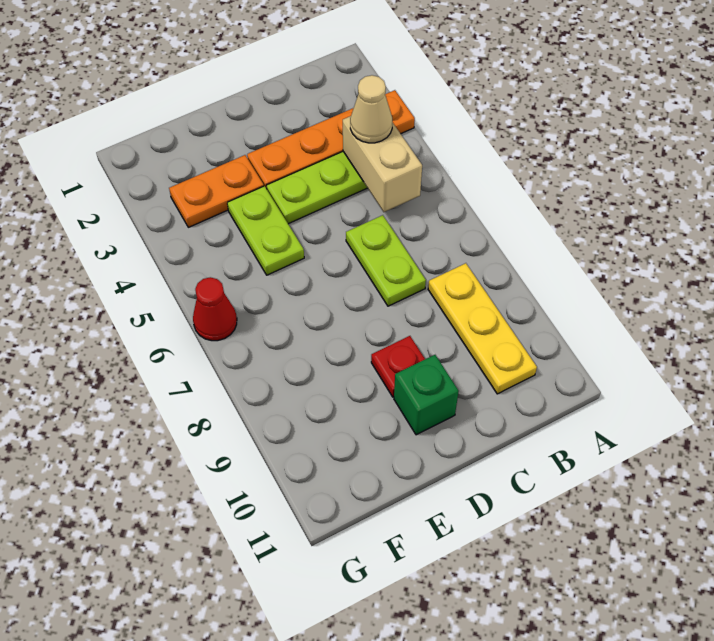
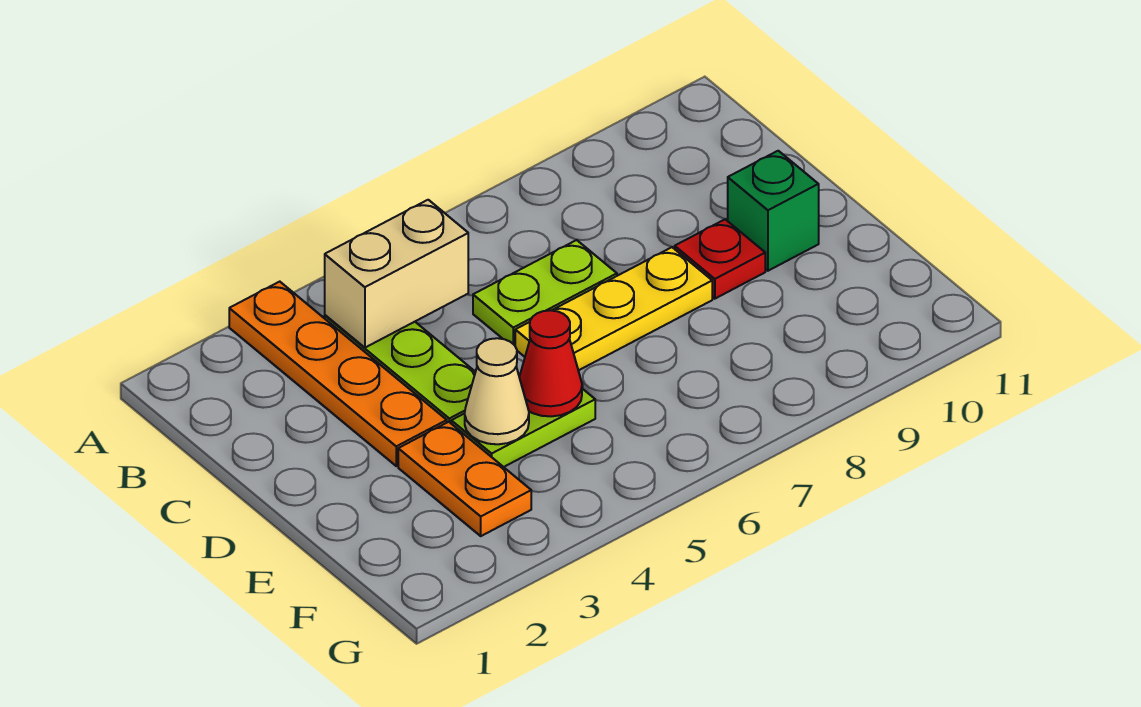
tan cone B4 level 3 -> tan cone E4 level 2
yellow plate B8:B10 level 1 -> yellow plate D6:D8 level 1
red cone G6 level 1 -> red cone E5 level 2

